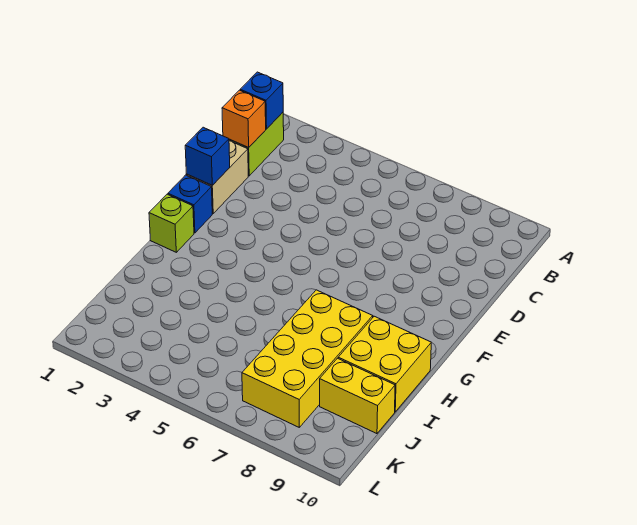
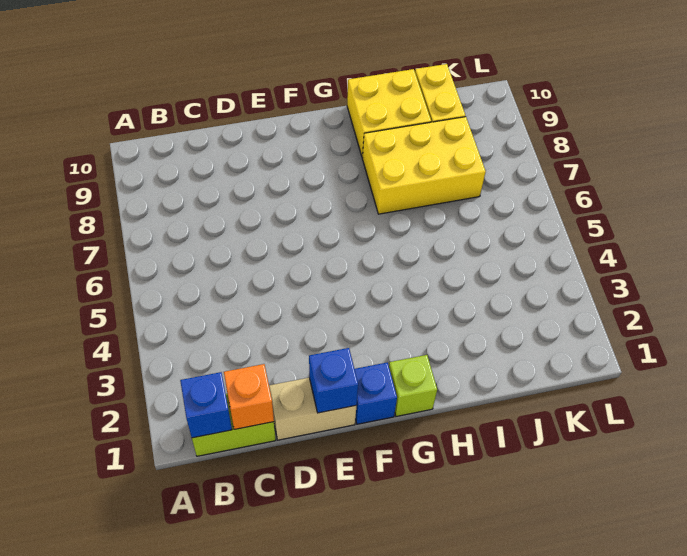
yellow brick H7:K8 level 1 -> yellow brick H7:J8 level 1

